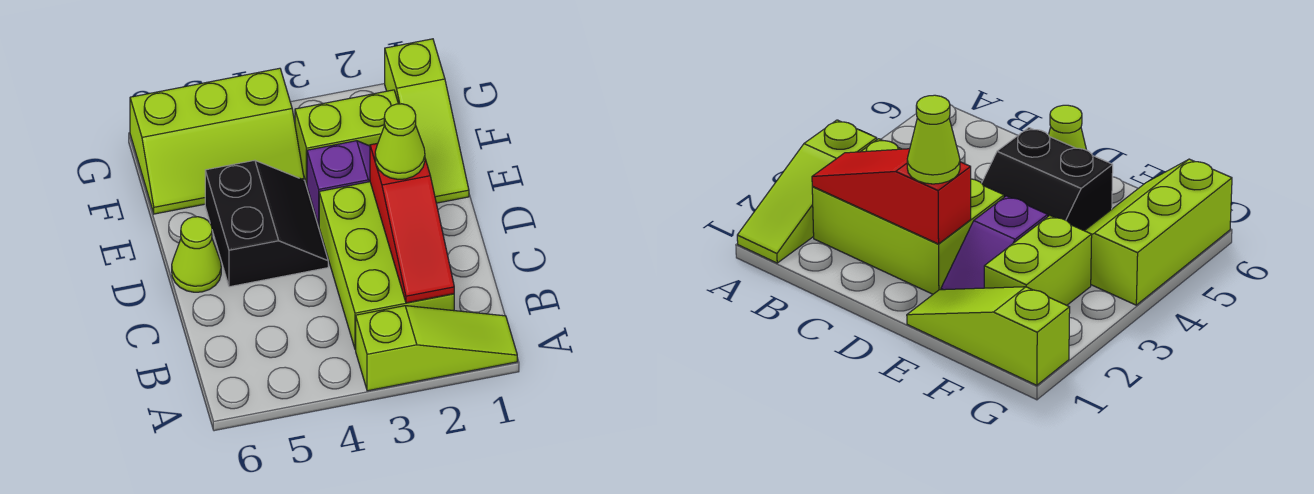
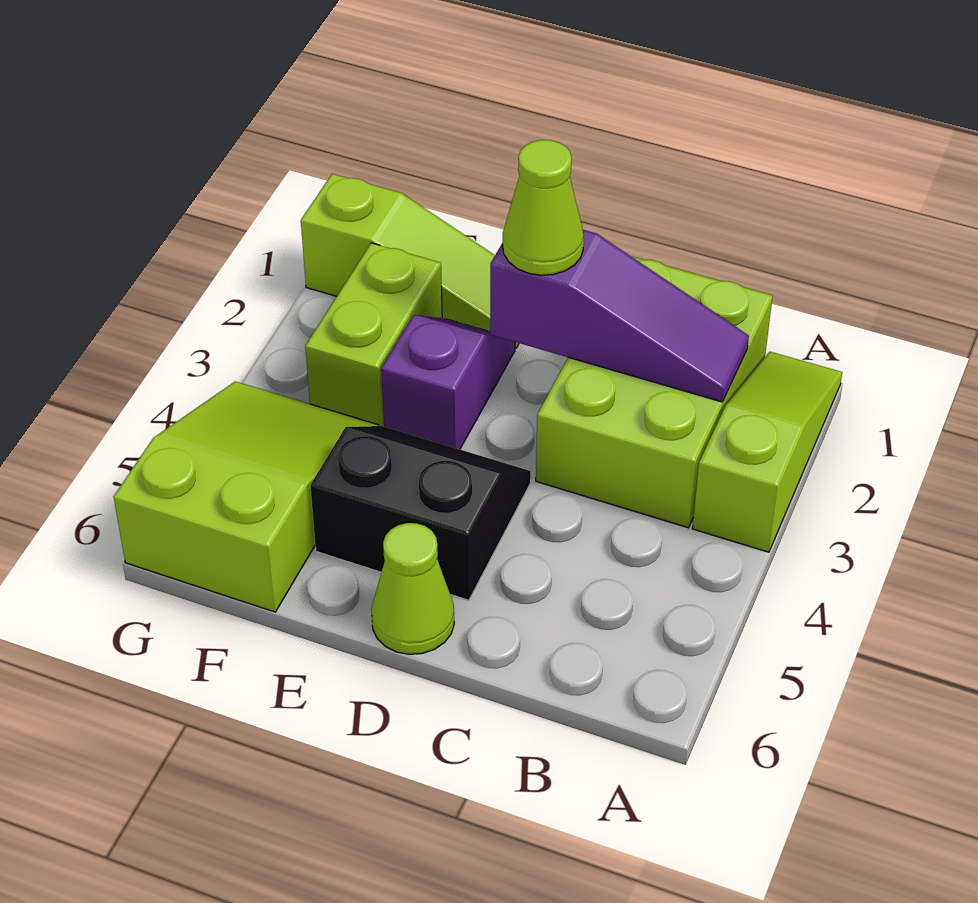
lime brick B2:D3 level 1 -> lime brick B1:C3 level 1
red slope B2:D2 level 2 top D -> purple slope B2:D2 level 2 top D
lime slope F4:G6 level 1 top G -> lime slope F4:G6 level 1 top 6

